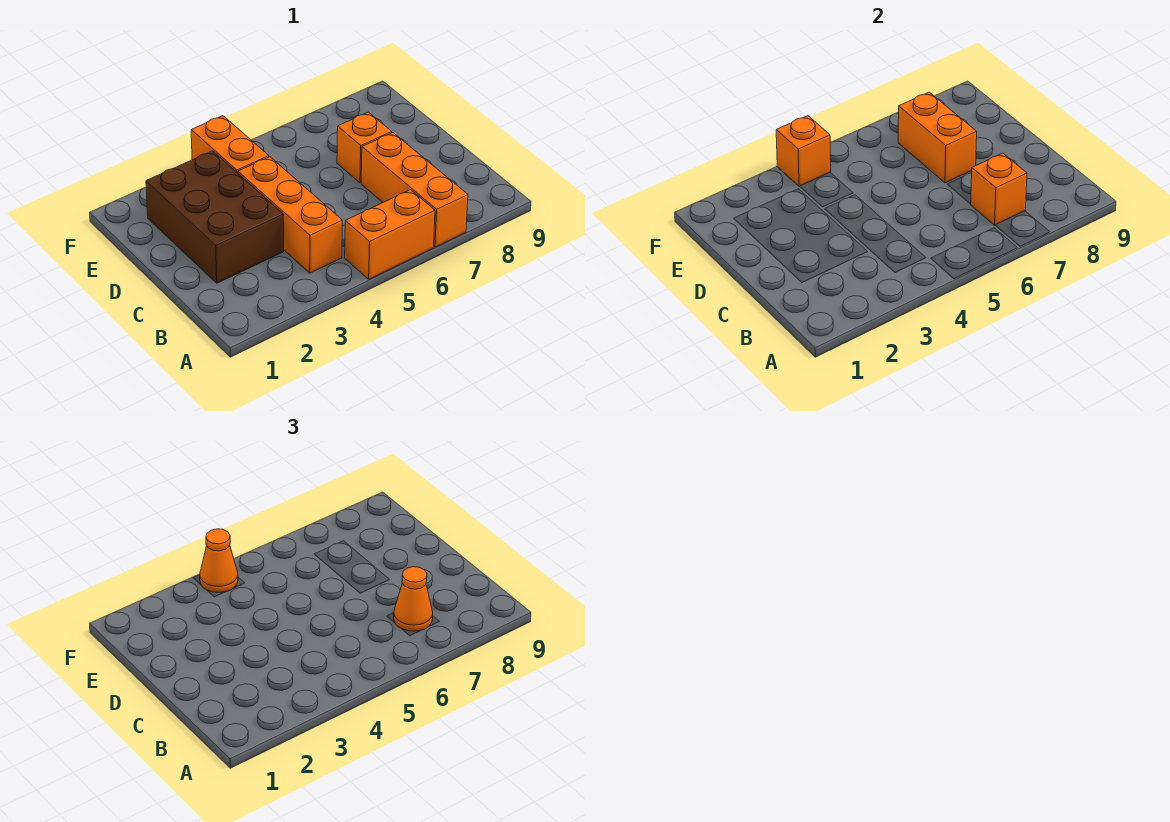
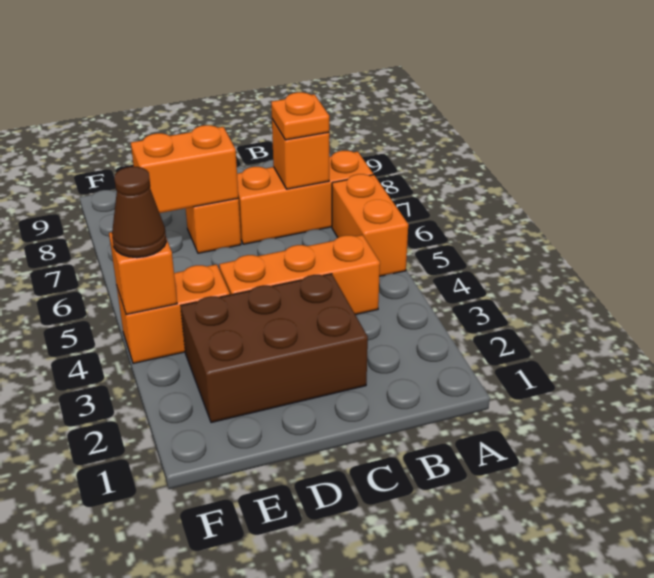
orange cone B7 level 3 -> orange plate B7 level 3
orange cone F4 level 3 -> brown cone F4 level 3

